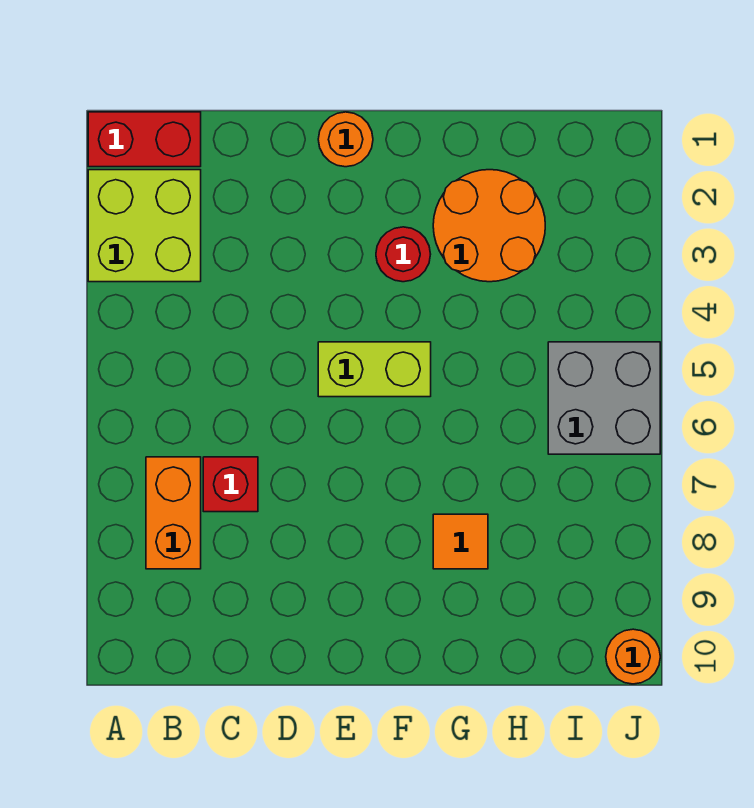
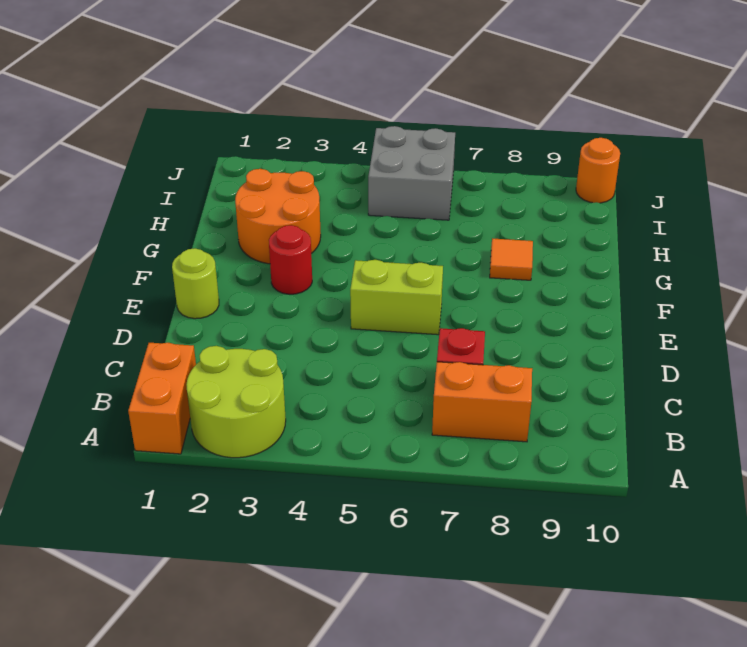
red brick A1:B1 level 1 -> orange brick A1:B1 level 1
lime brick A2:B3 level 1 -> lime round brick A2:B3 level 1
orange round brick E1 level 1 -> lime round brick E1 level 1
lime brick E5:F5 level 1 -> lime brick E5:E6 level 1

